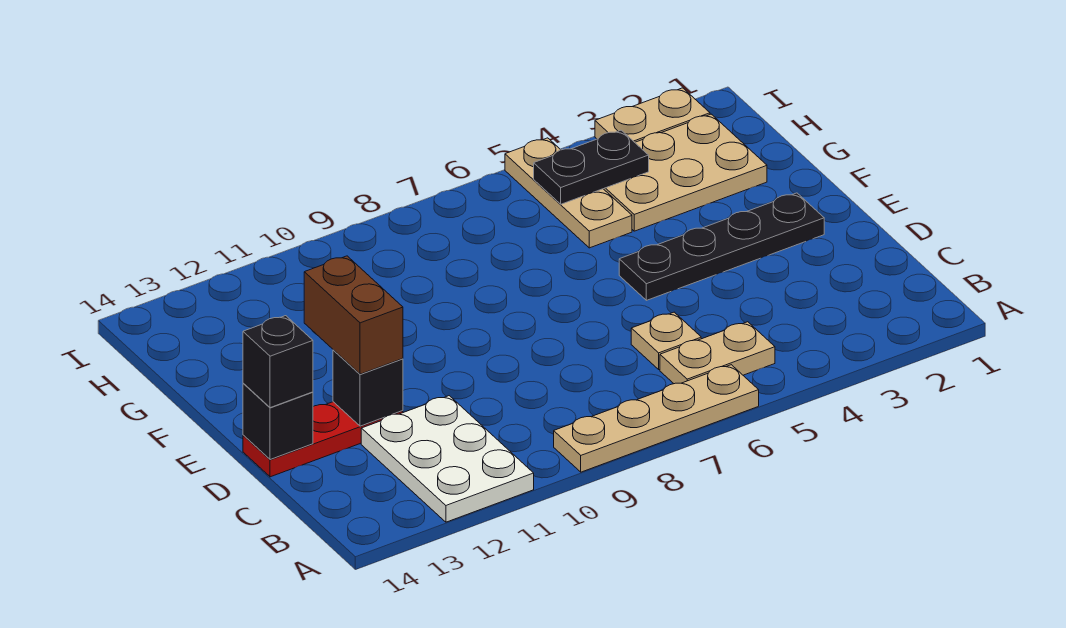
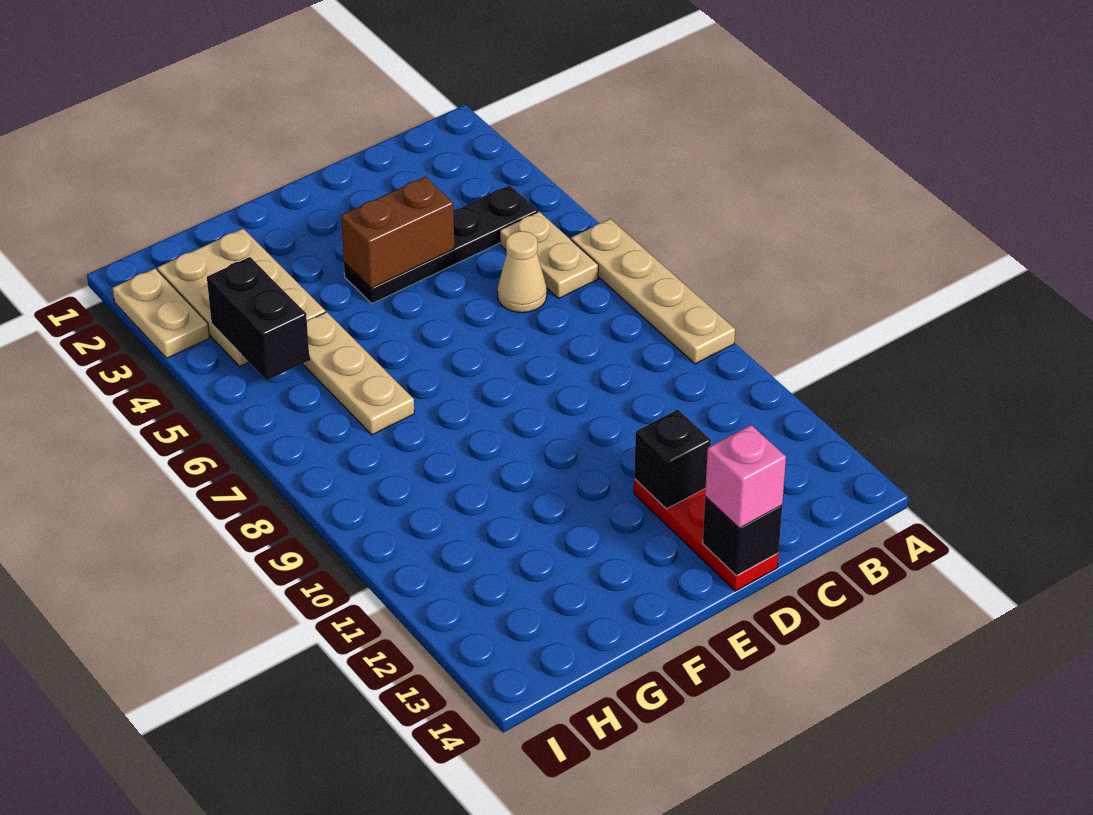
white plate A11:C12 level 1 -> none
tan plate C6 level 1 -> tan cone C6 level 1
brown brick D12:E12 level 3 -> brown brick D4:E4 level 2
black brick D14 level 3 -> pink brick D14 level 3
black plate E2:E5 level 1 -> black plate B4:E4 level 1
tan plate G5:I5 level 1 -> tan plate G5:G7 level 1
black plate H4:H5 level 2 -> black brick H4:H5 level 2

